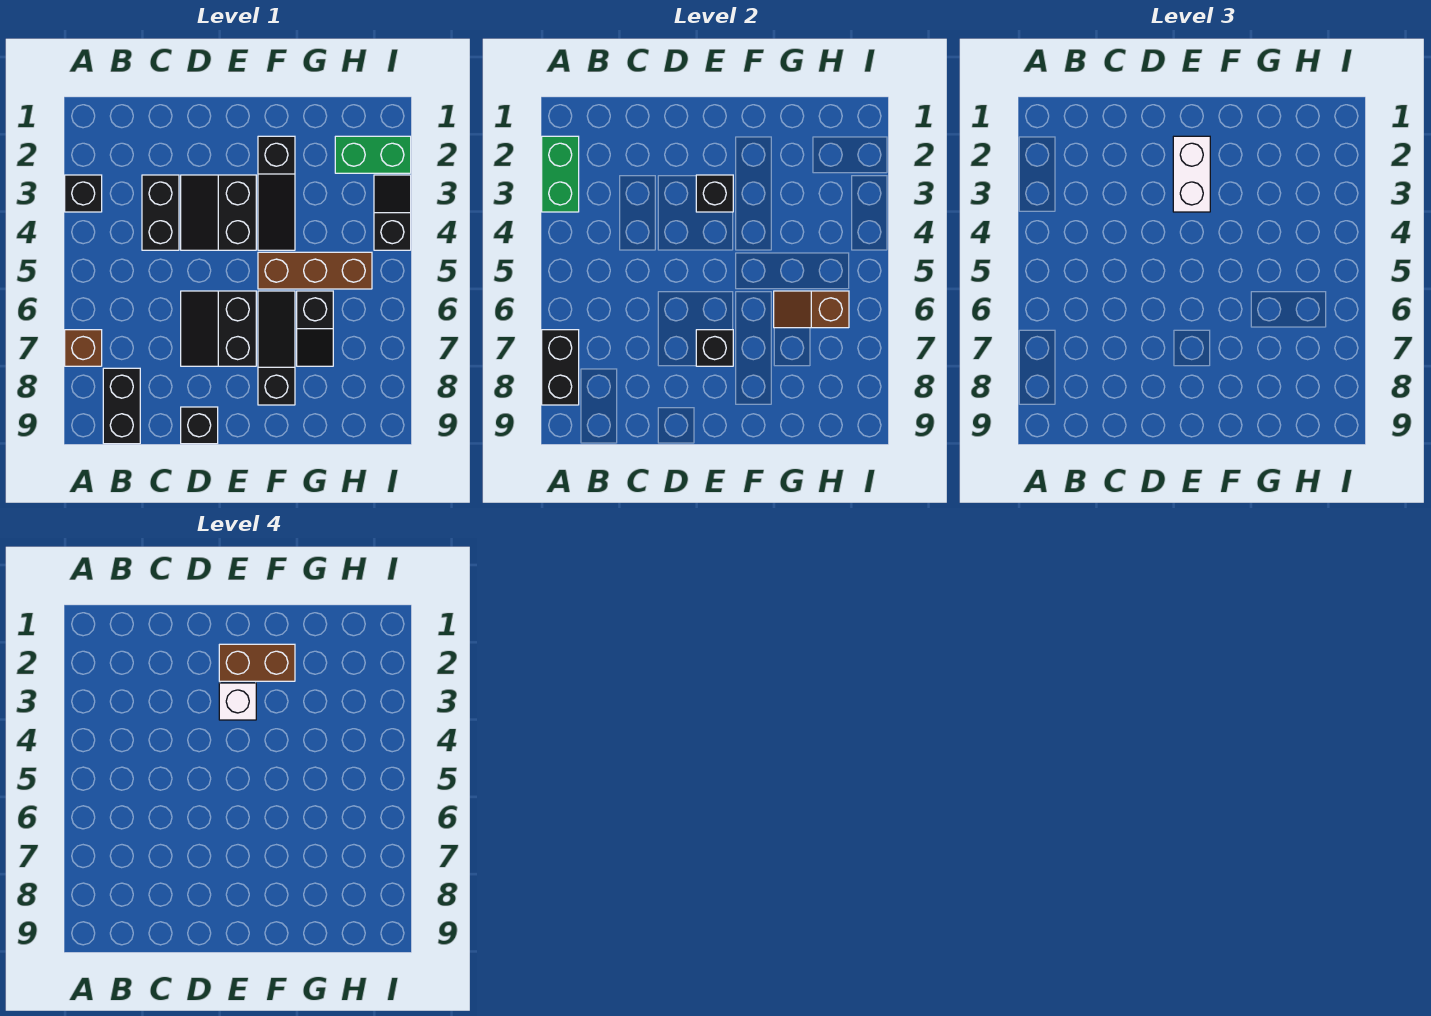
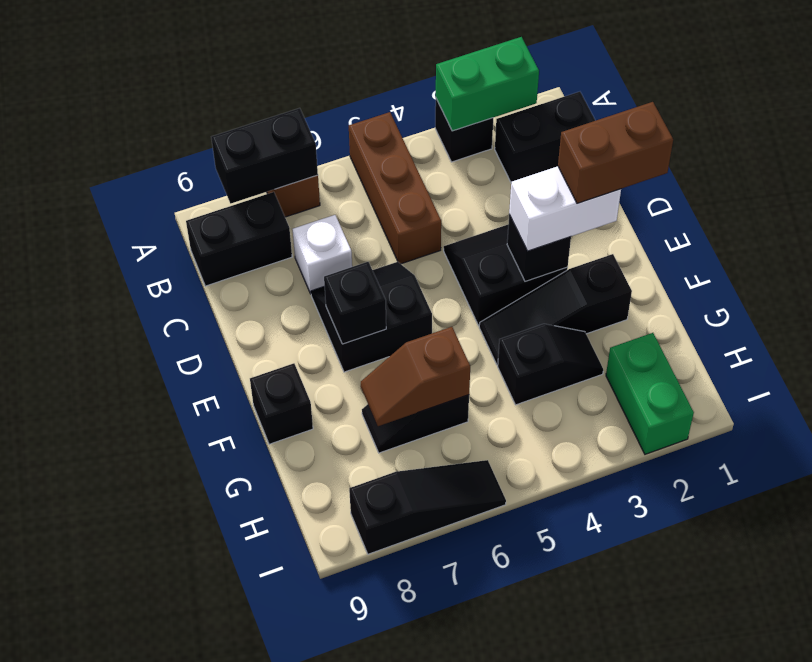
black brick C3:C4 level 1 -> black brick B1:B2 level 1
black brick D9 level 1 -> black brick F9 level 1
brown brick E2:F2 level 4 -> brown brick E1:E2 level 4
white brick E3 level 4 -> white brick C7 level 1
brown brick F5:H5 level 1 -> brown brick A5:C5 level 1
black slope F6:F8 level 1 top 8 -> black slope I6:I8 level 1 top 8
brown slope G6:H6 level 2 top H -> brown slope G6:G7 level 2 top 6
black slope I3:I4 level 1 top 4 -> black slope G3:G4 level 1 top 4

